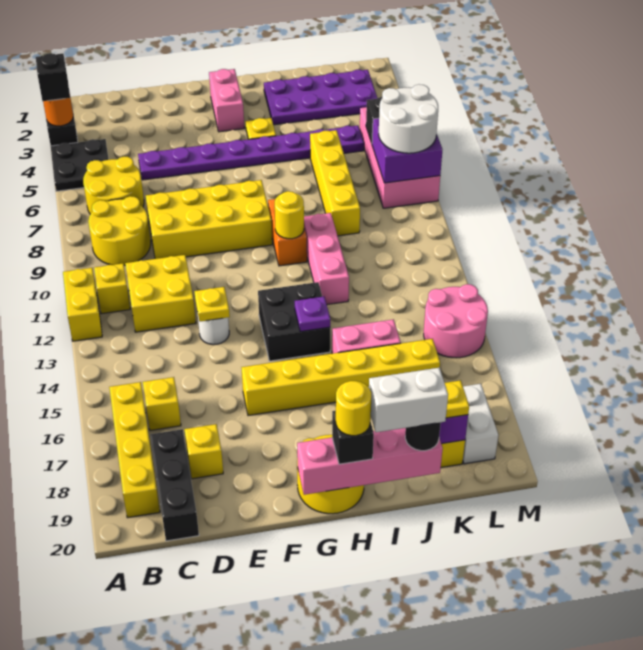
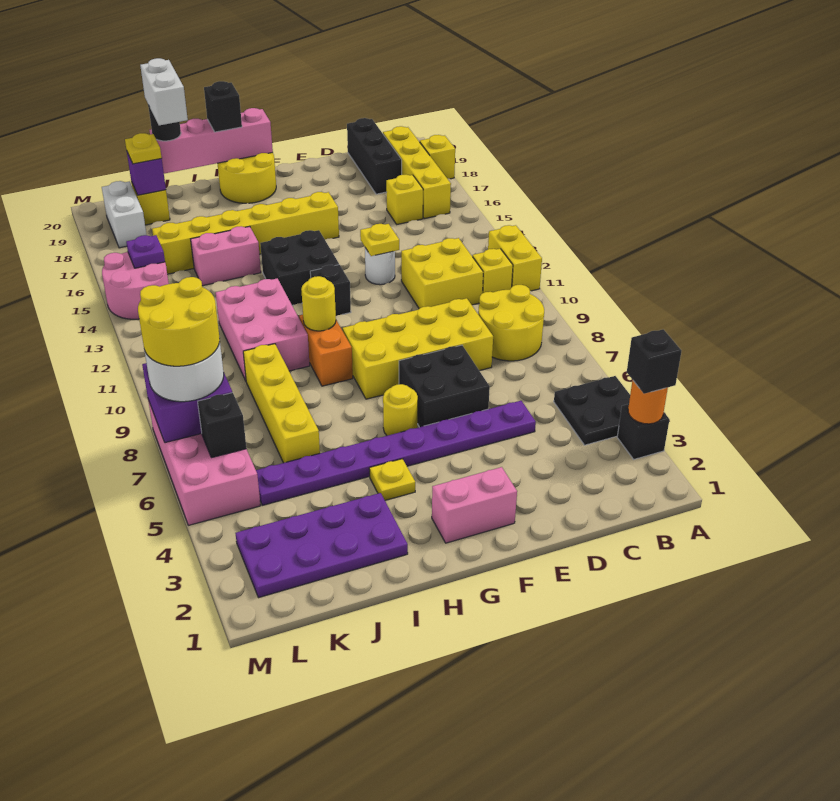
yellow round brick B6:C7 level 1 -> yellow round brick L7:M8 level 4
yellow brick D18 level 1 -> yellow brick A18 level 1
none -> black brick E6:F7 level 1
pink brick G2:G3 level 1 -> pink brick F2:G2 level 1
none -> black brick G12 level 1
purple plate H14 level 2 -> purple plate L15 level 2
yellow round brick H20 level 4 -> yellow round brick G6 level 1
pink brick I10:I12 level 1 -> pink brick I10:J12 level 1
white brick I20:J20 level 4 -> white brick J19:J20 level 4

